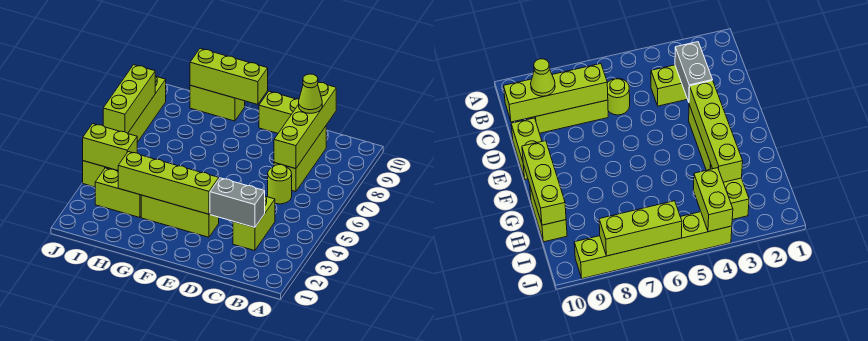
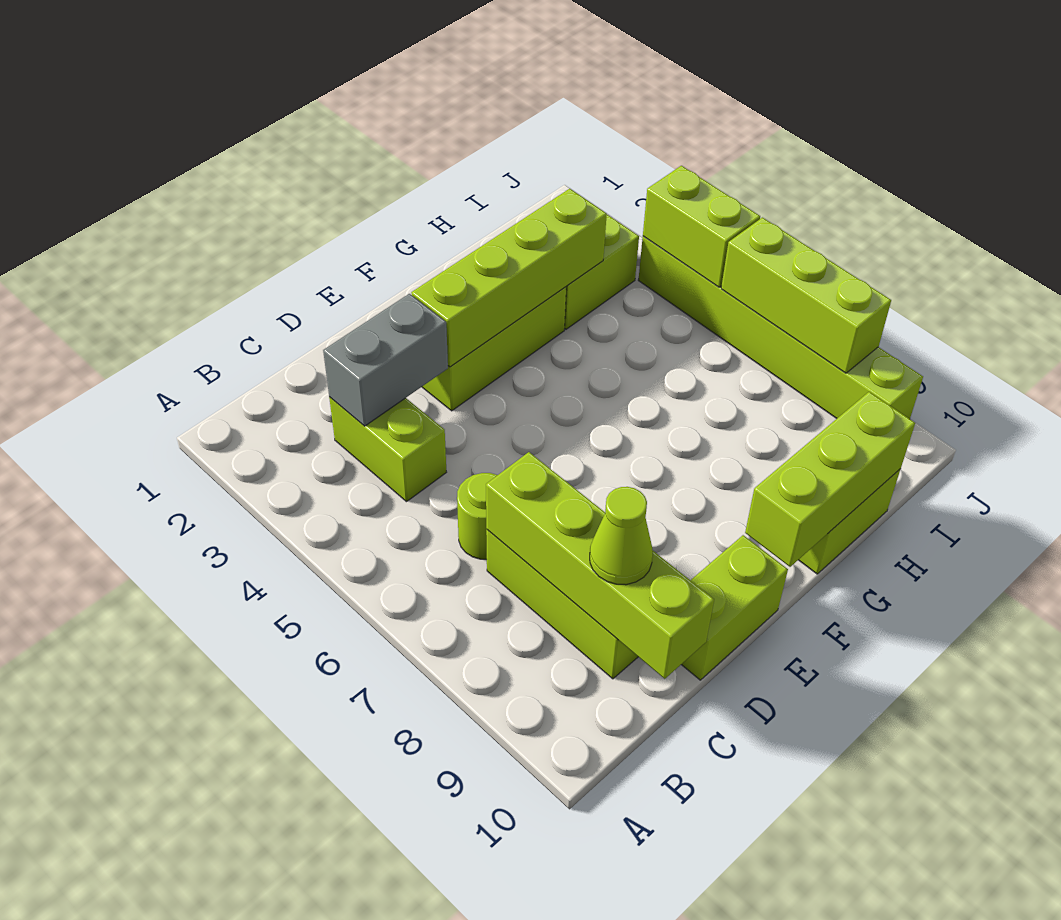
lime brick I4:J4 level 2 -> lime brick J4:J5 level 2

